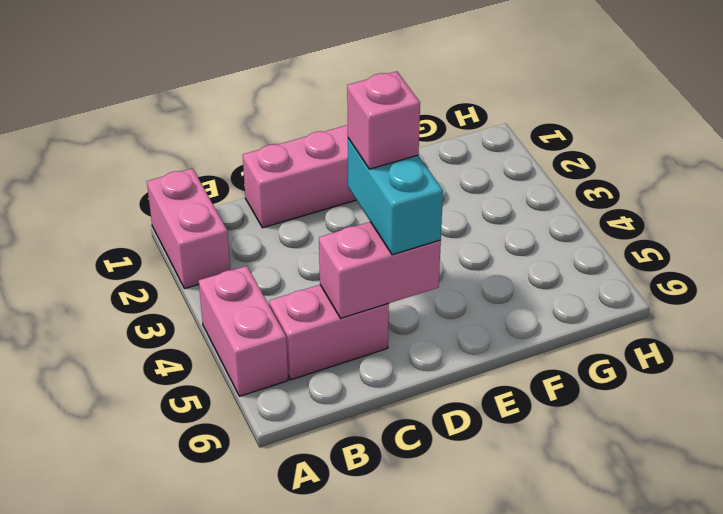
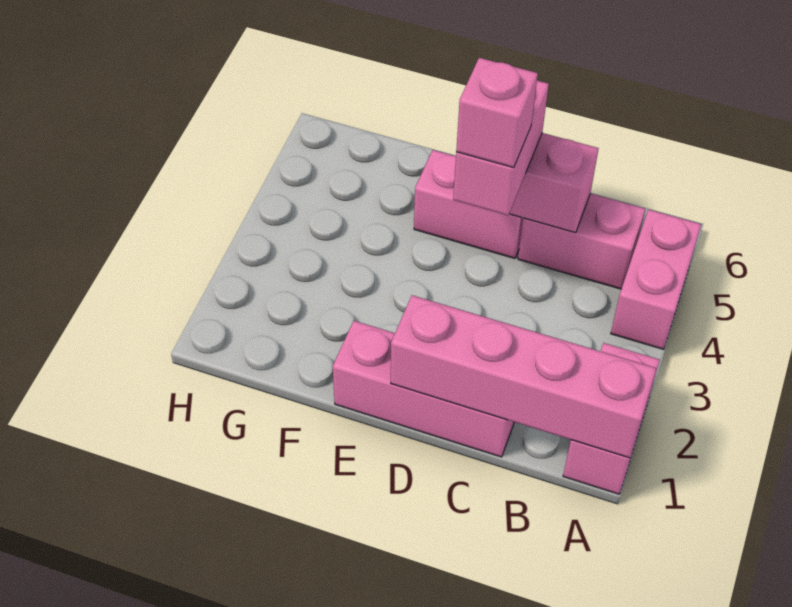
none -> pink brick A1:D1 level 2
cyan brick D4:D5 level 3 -> pink brick D4:D5 level 3
none -> pink brick D5:E5 level 1

